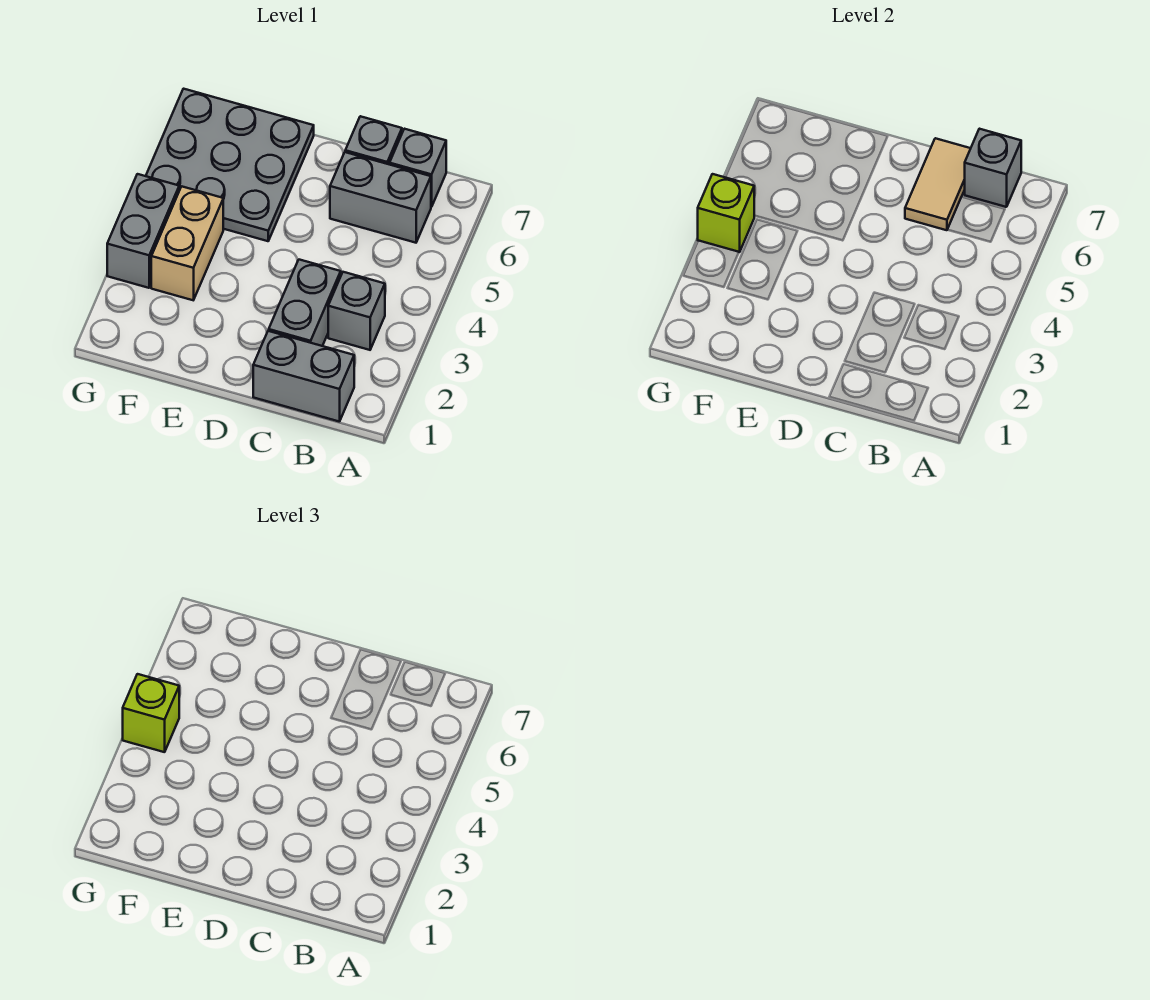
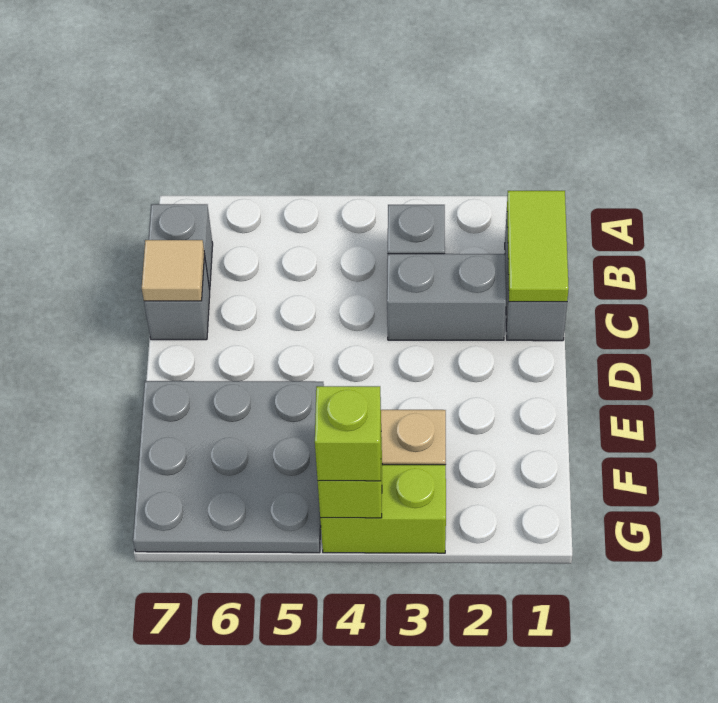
none -> lime tile B1:C1 level 2
grey brick B6:C6 level 1 -> none
grey brick B7 level 2 -> none
tan tile C6:C7 level 2 -> tan tile C7 level 2
grey brick G3:G4 level 1 -> lime brick G3:G4 level 1

